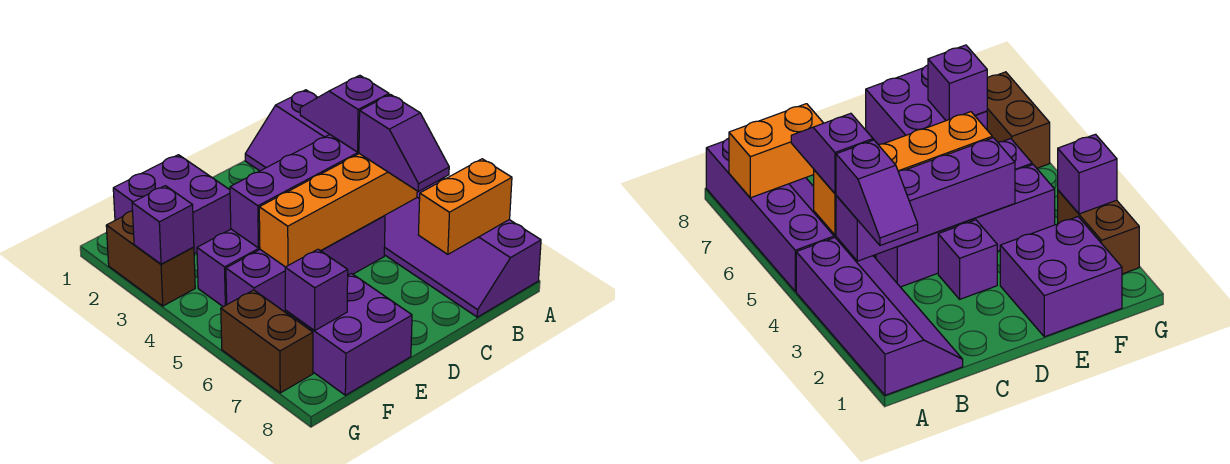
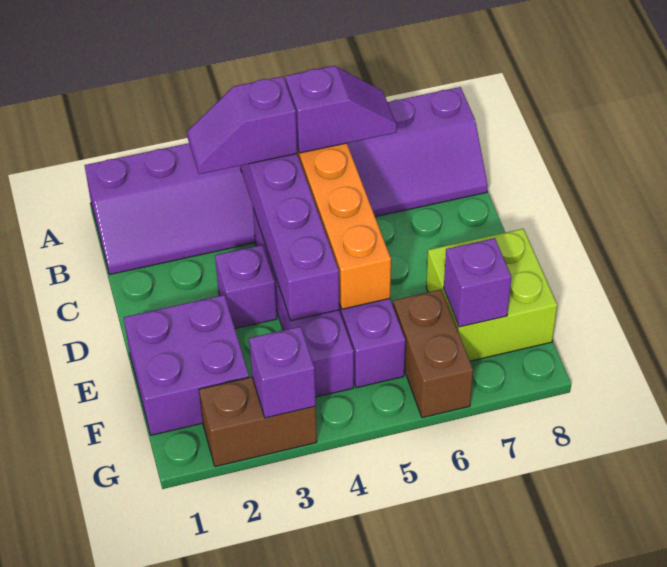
orange brick A7:B7 level 2 -> none
purple brick E7:F8 level 1 -> lime brick E7:F8 level 1
brown brick G6:G7 level 1 -> brown brick F6:G6 level 1

